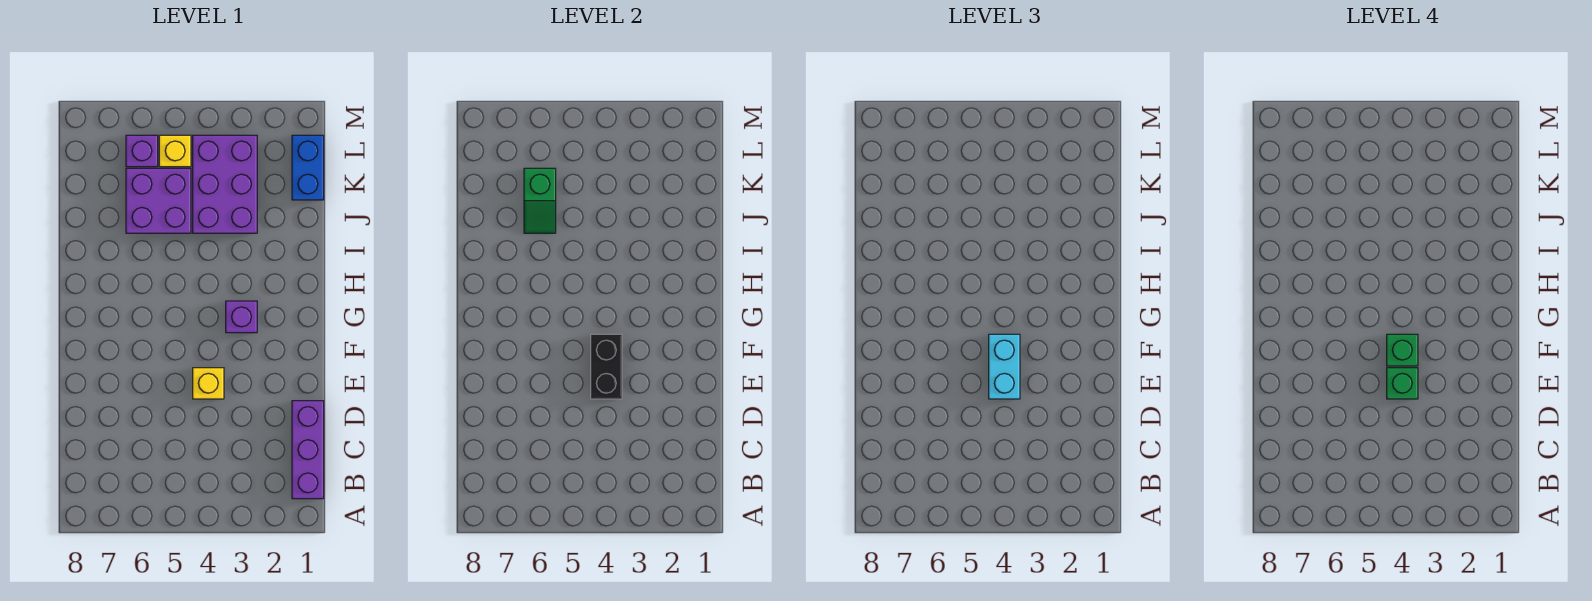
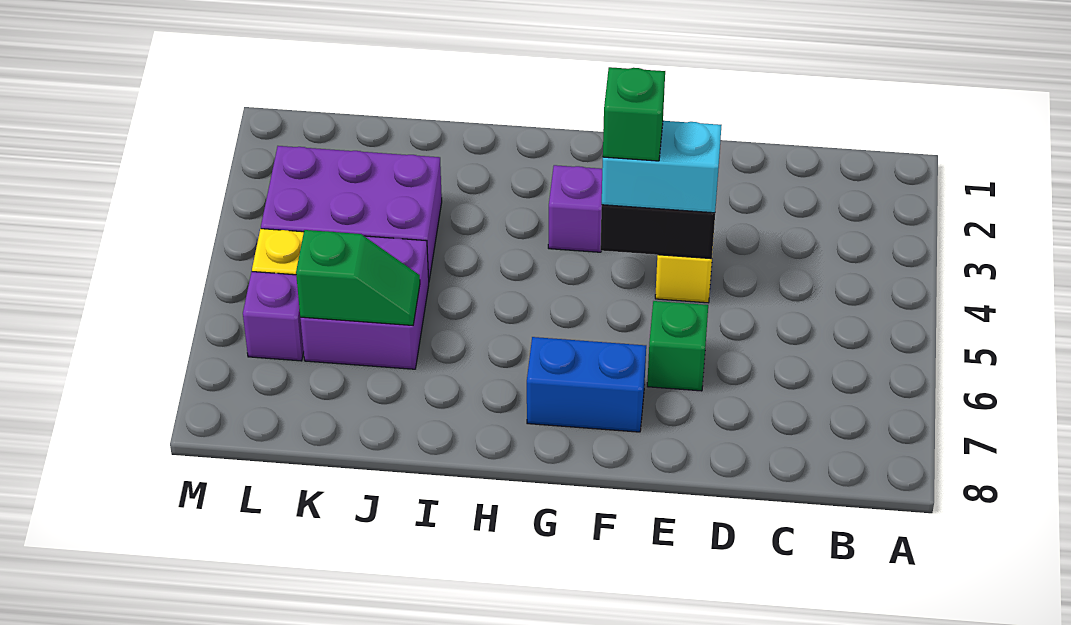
purple brick B1:D1 level 1 -> none
green brick E4 level 4 -> green brick E6 level 1
blue brick K1:L1 level 1 -> blue brick F7:G7 level 1

